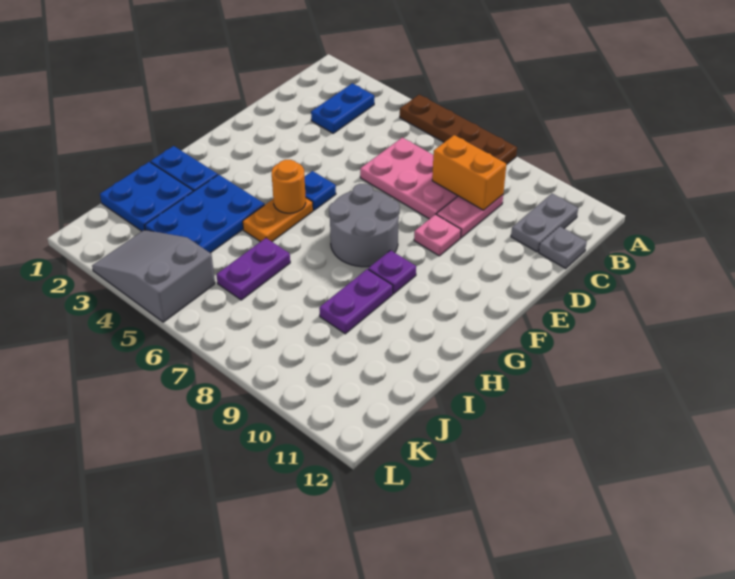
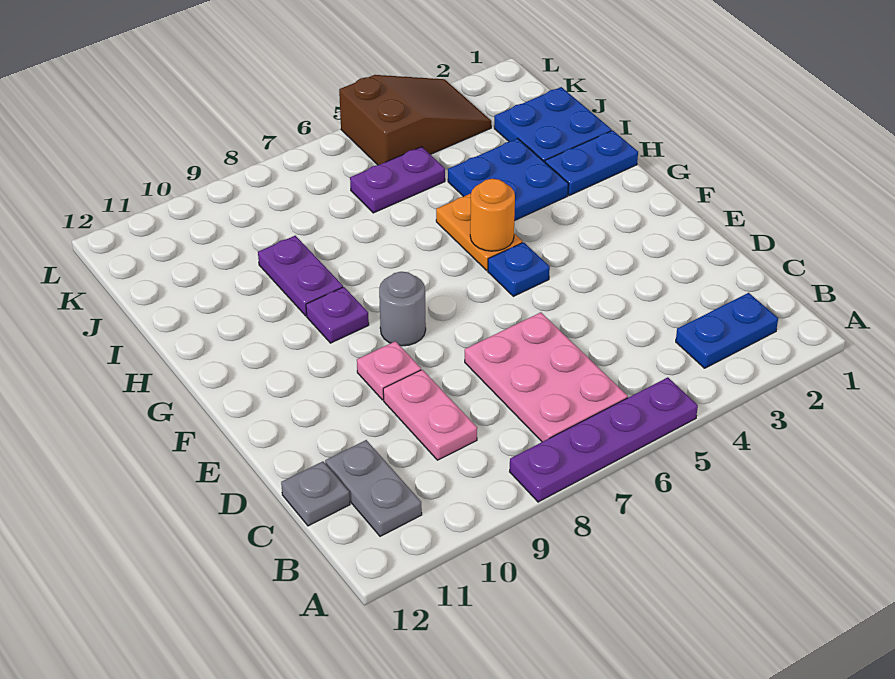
brown plate A5:A8 level 1 -> purple plate A5:A8 level 1
blue plate B3:C3 level 1 -> blue plate B2:B3 level 1
pink plate C6:D8 level 1 -> pink plate B6:D7 level 1
orange brick C8:C9 level 2 -> none
grey round brick F7:G8 level 1 -> grey round brick F8 level 1
blue plate H3:J4 level 1 -> blue plate H3:I4 level 1
purple plate I6:J6 level 1 -> purple plate J5:J6 level 1
grey slope K3:L5 level 1 top 5 -> brown slope K3:L5 level 1 top 5

